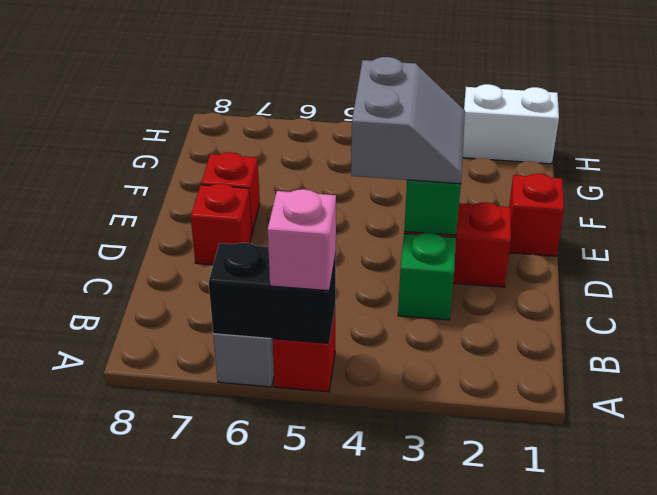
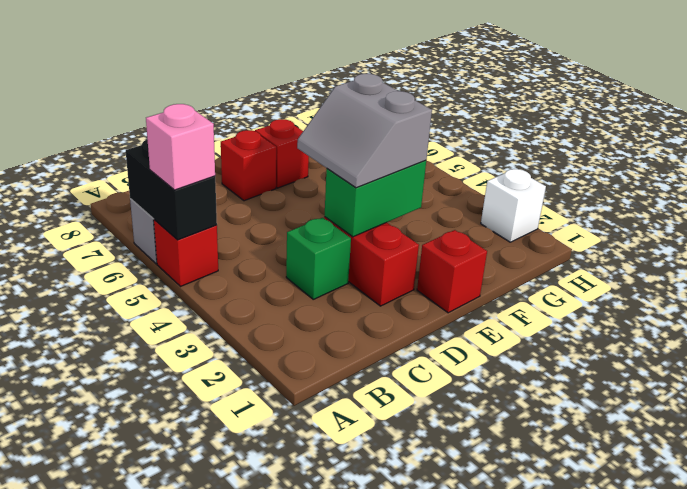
grey slope D3:E4 level 3 top 4 -> grey slope D3:E4 level 3 top E
white brick H1:H2 level 1 -> white brick H2 level 1

